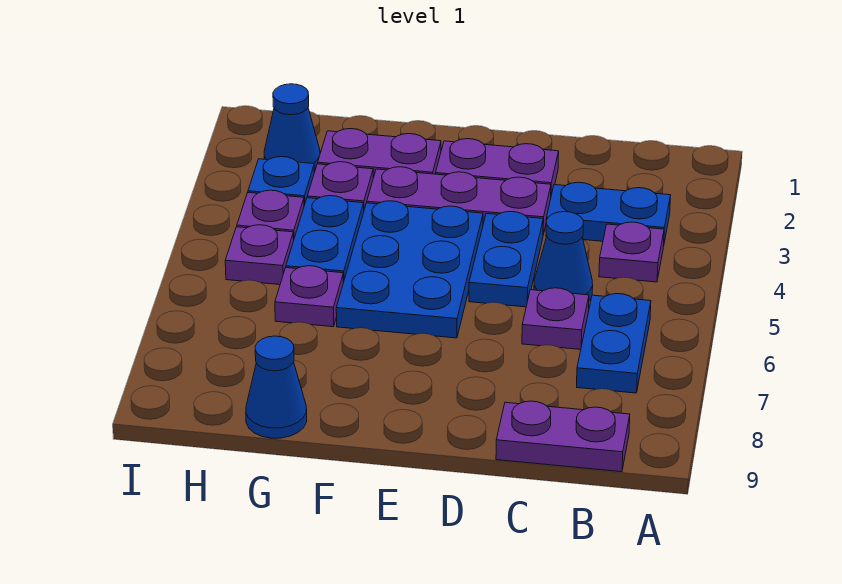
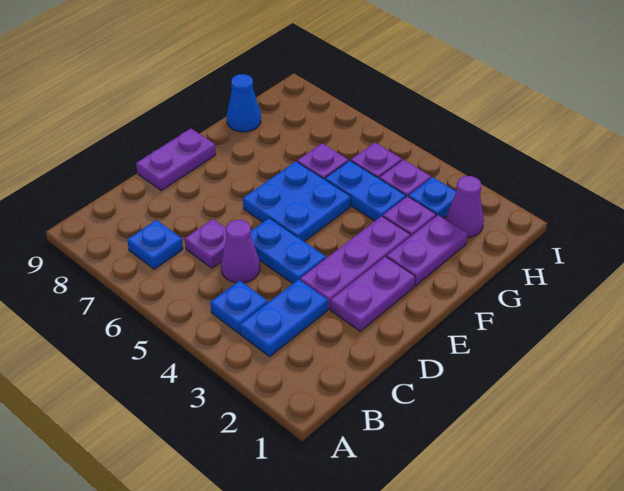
purple plate B4 level 1 -> blue plate B4 level 1
blue plate B6:B7 level 1 -> blue plate B7 level 1
purple plate B9:C9 level 1 -> purple plate D9:E9 level 1
blue cone C5 level 1 -> purple cone C5 level 1
blue plate E4:F6 level 1 -> blue plate E5:F6 level 1
blue cone H2 level 1 -> purple cone H2 level 1

